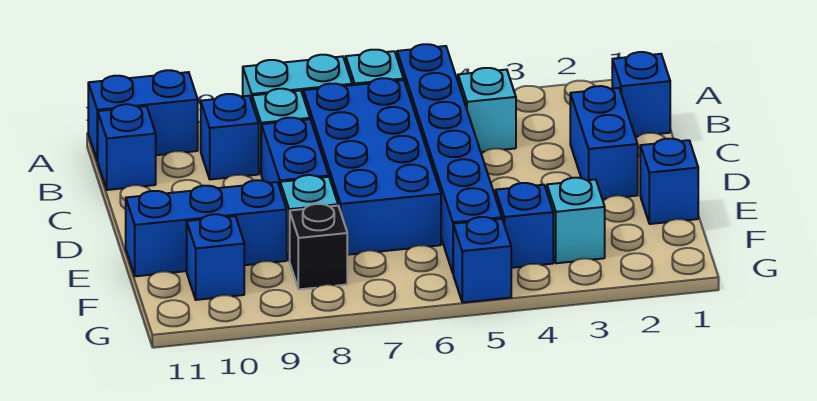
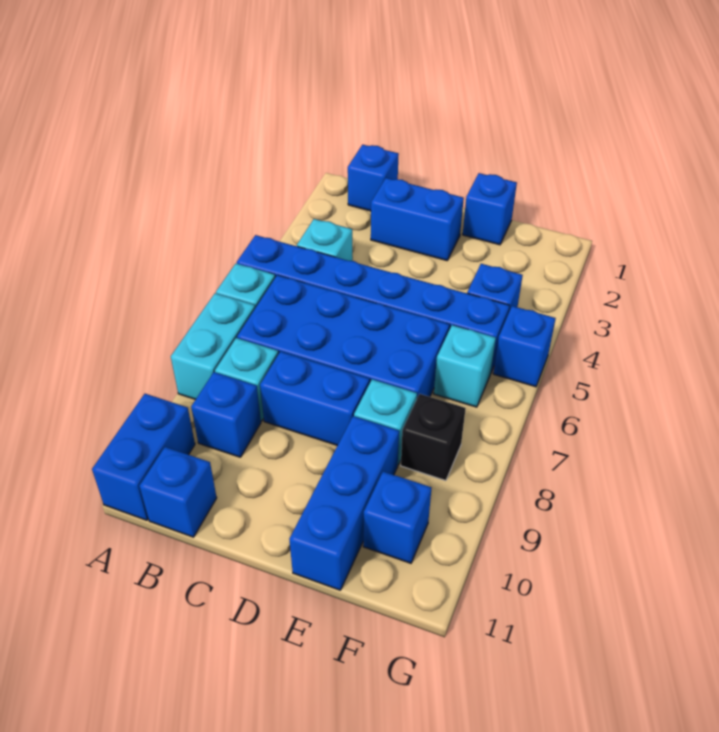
cyan brick F3 level 1 -> cyan brick F6 level 1

